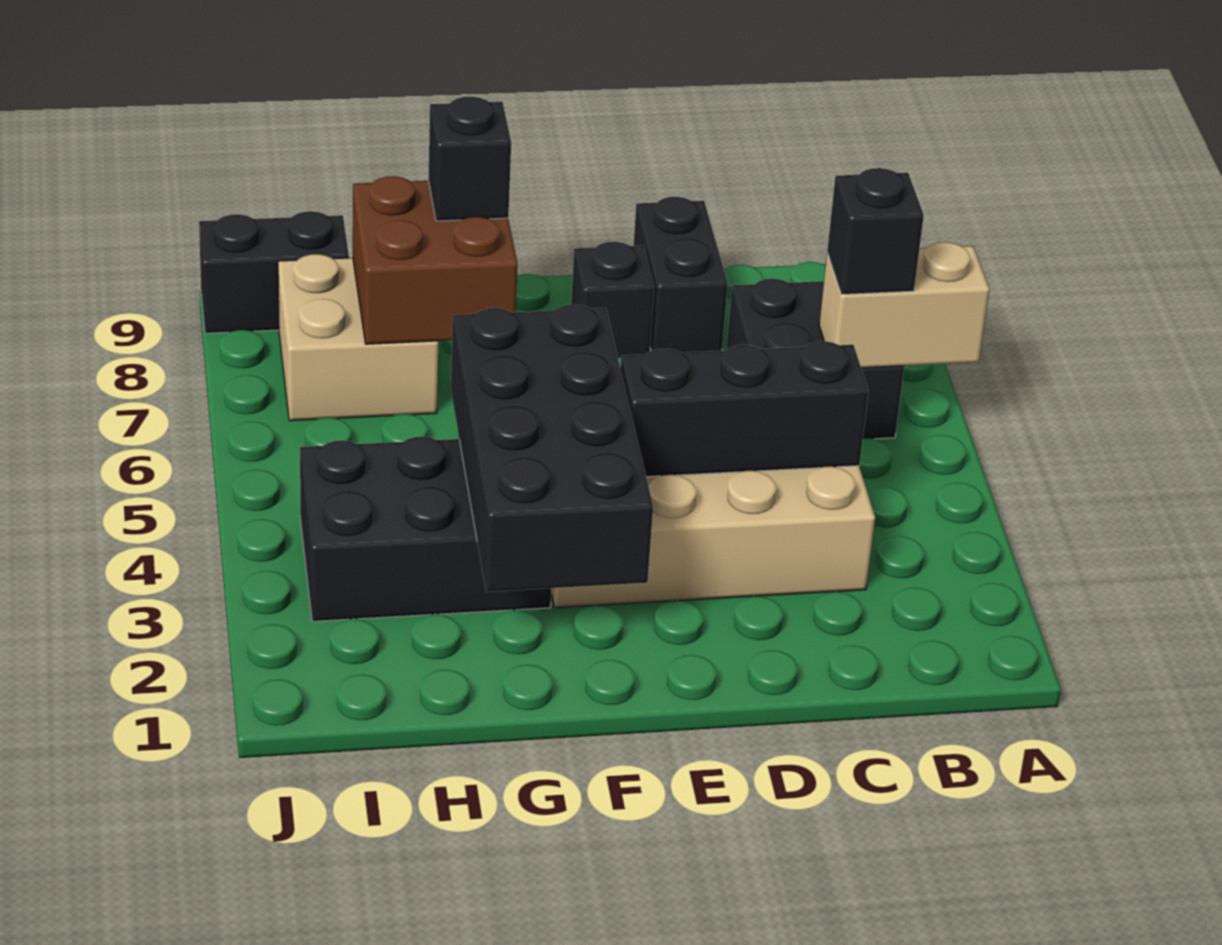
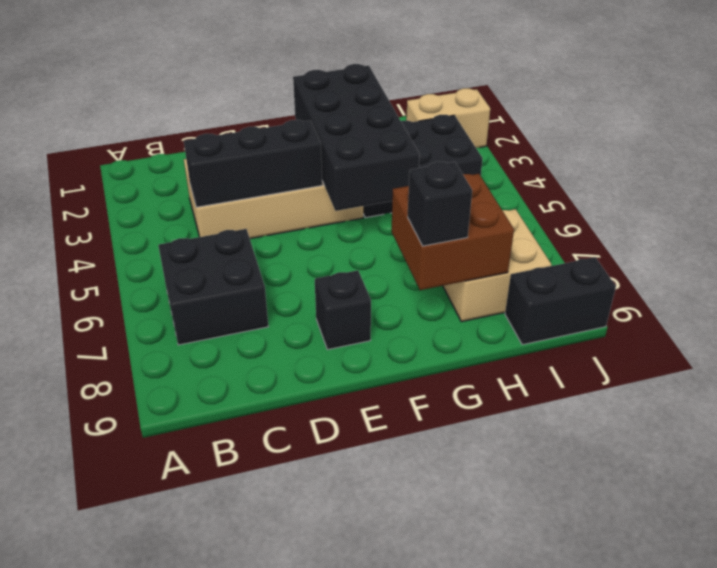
tan brick A6:B6 level 2 -> tan brick I2:J2 level 1
black brick B6 level 3 -> none
black brick D8:D9 level 1 -> none

